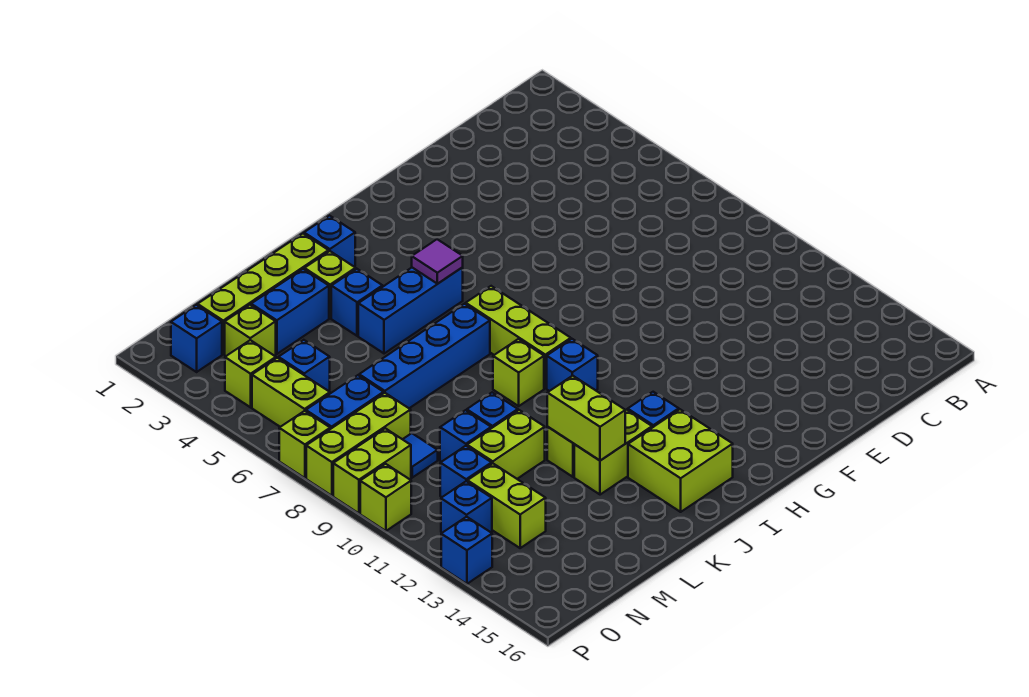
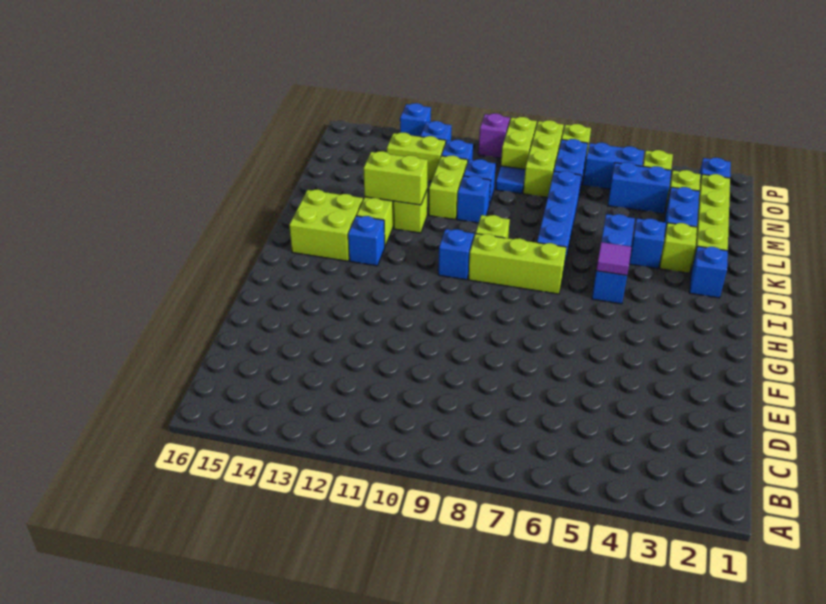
blue brick N5 level 1 -> blue brick N4:N5 level 1
lime brick O5:O6 level 1 -> blue brick O5:O6 level 1
lime brick P10 level 1 -> purple brick P10 level 1

